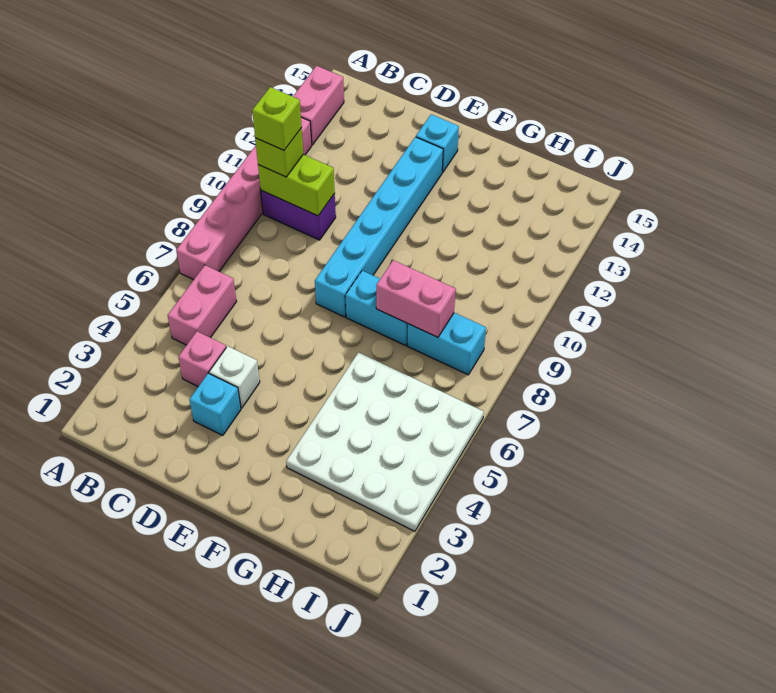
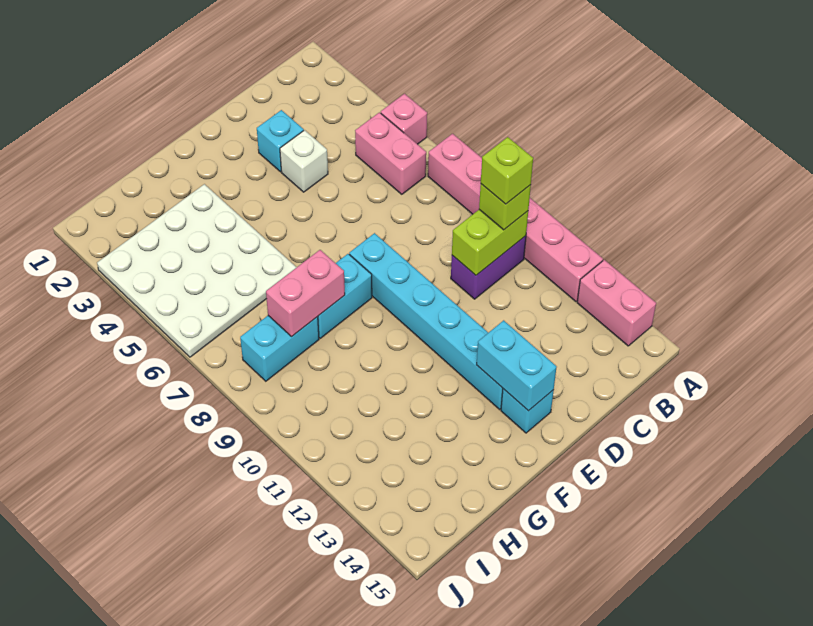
pink brick C4 level 1 -> pink brick A5 level 1
none -> cyan brick E13:E14 level 2

